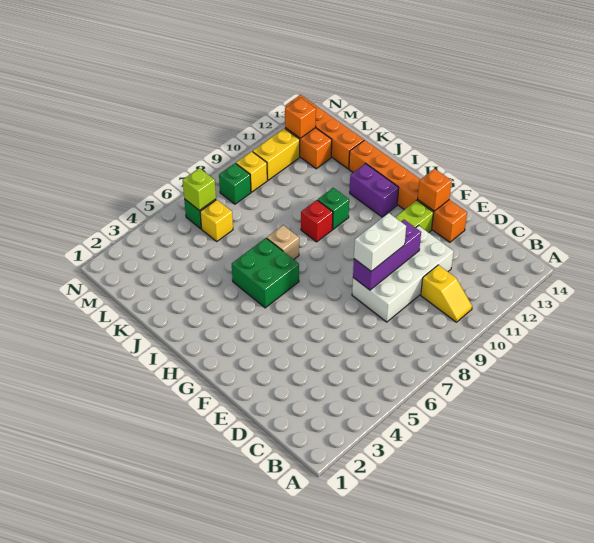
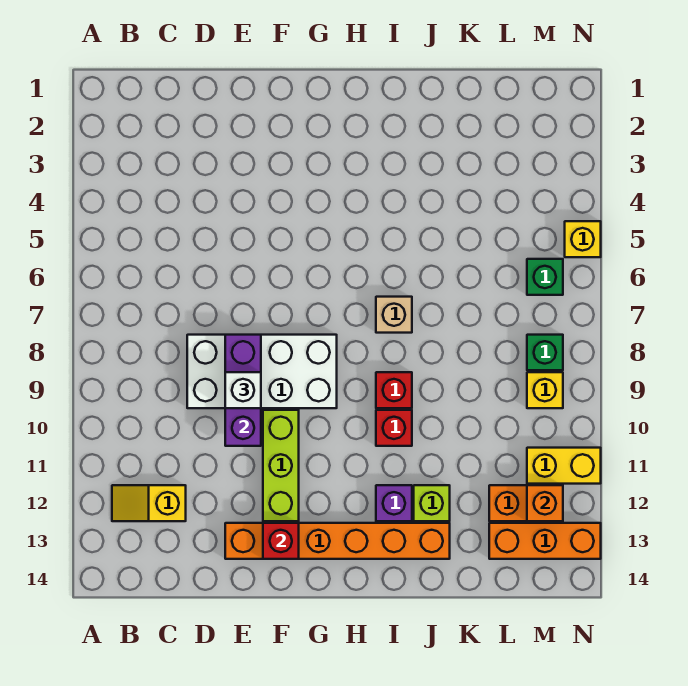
yellow slope B10:C10 level 1 top C -> yellow slope B12:C12 level 1 top C
white brick D8:E11 level 1 -> white brick D8:G9 level 1
white brick E8:E9 level 3 -> white brick E9 level 3
orange brick F13 level 2 -> red brick F13 level 2
green brick H5:I6 level 1 -> none
purple brick H12:I12 level 1 -> purple brick I12 level 1
green brick I10 level 1 -> red brick I10 level 1
orange brick K13:N13 level 1 -> orange brick L13:N13 level 1
yellow brick L6 level 1 -> yellow brick N5 level 1
lime brick M6 level 2 -> lime brick J12 level 1
yellow brick M10:M11 level 1 -> yellow brick M11:N11 level 1

